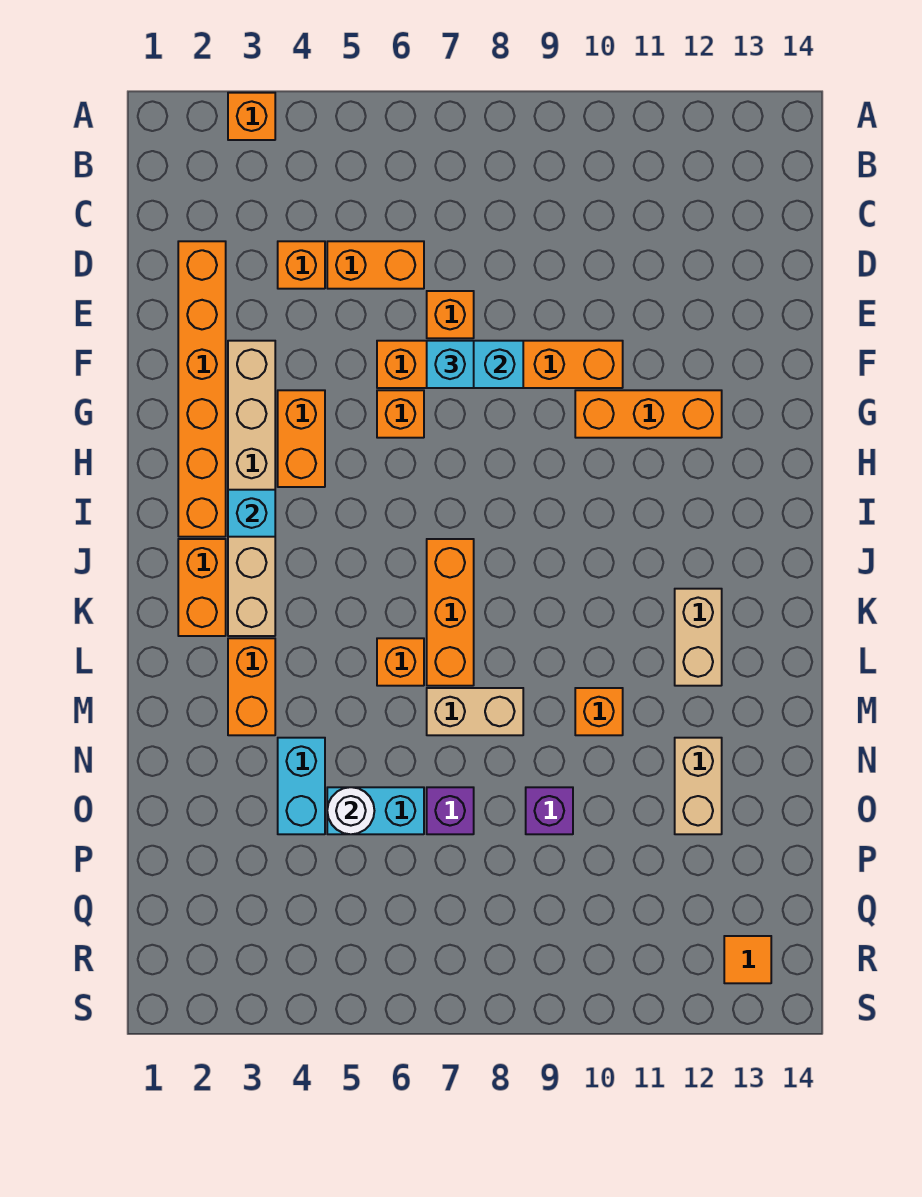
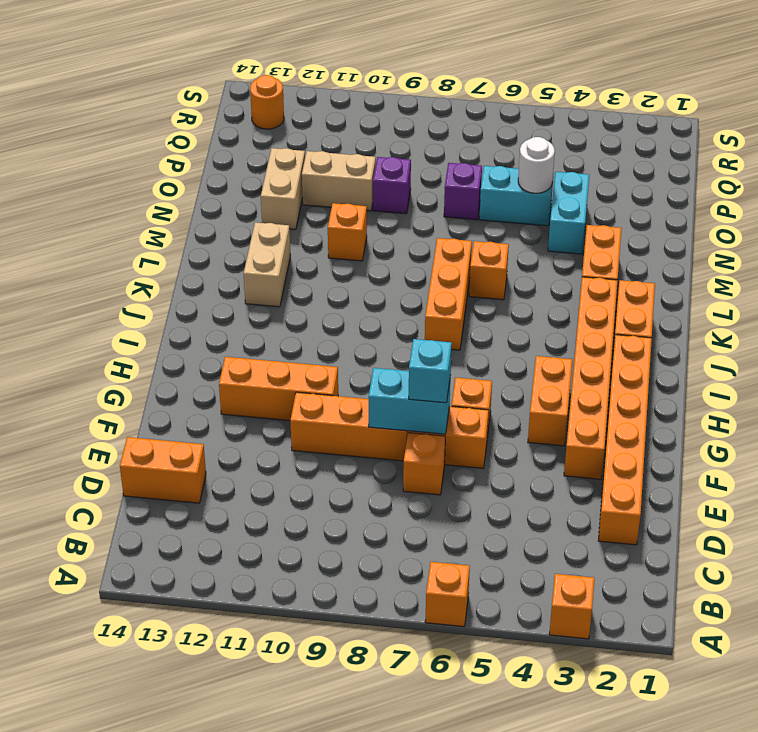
orange brick D4 level 1 -> orange brick A6 level 1
orange brick D5:D6 level 1 -> orange brick D13:D14 level 1
tan brick F3:K3 level 1 -> orange brick F3:K3 level 1
cyan brick I3 level 2 -> none
tan brick M7:M8 level 1 -> tan brick O10:O11 level 1
orange tile R13 level 1 -> orange round brick R13 level 1

